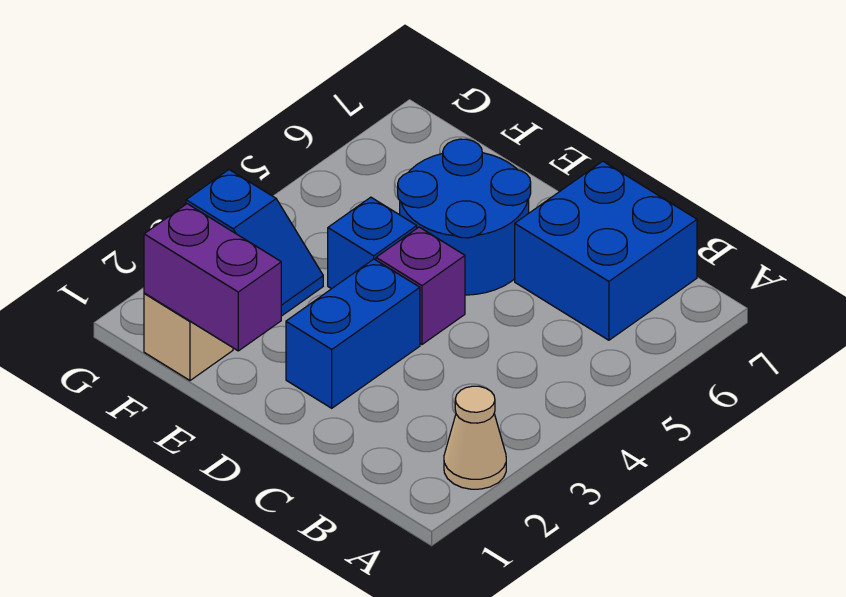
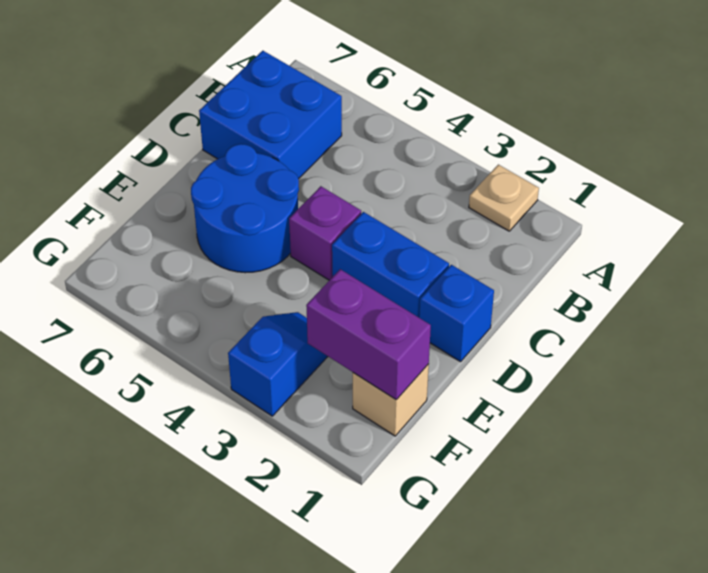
tan cone A2 level 1 -> tan plate A2 level 1
purple brick E1:F1 level 2 -> purple brick F1:F2 level 2
blue brick E4 level 1 -> blue brick D1 level 1

